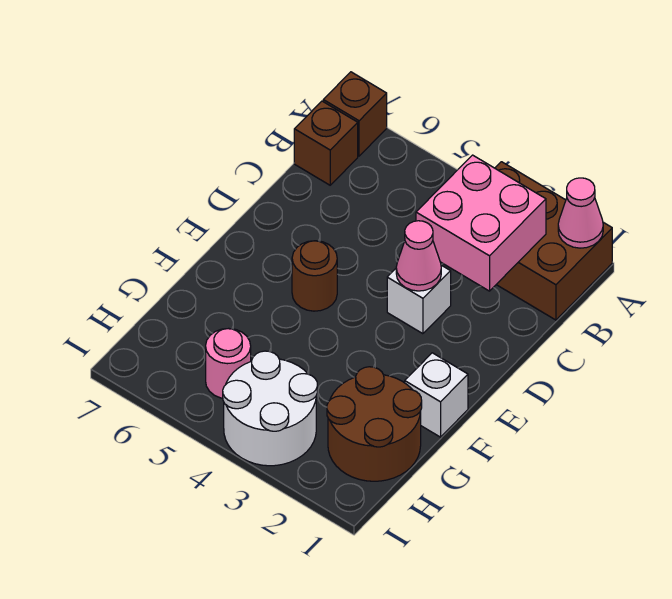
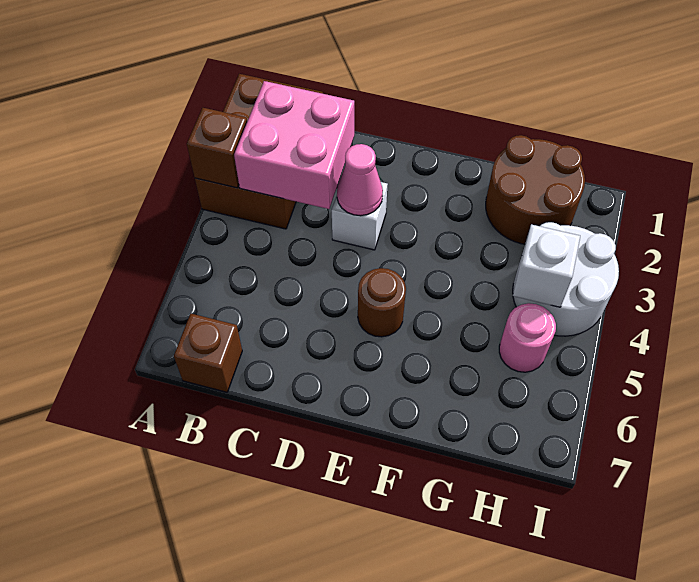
pink cone A1 level 2 -> none
brown brick A7 level 1 -> brown brick A3 level 2
white brick F1 level 1 -> white brick H4 level 2

